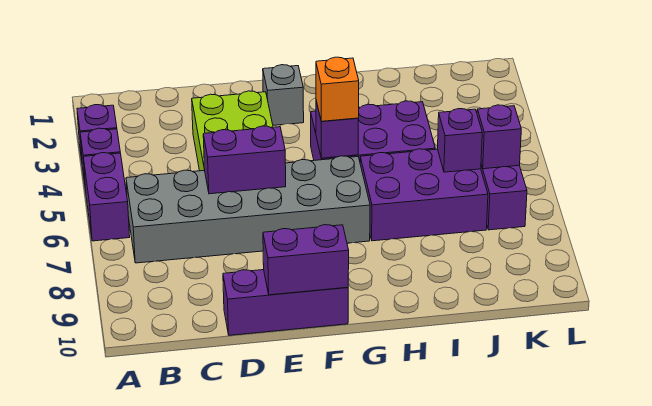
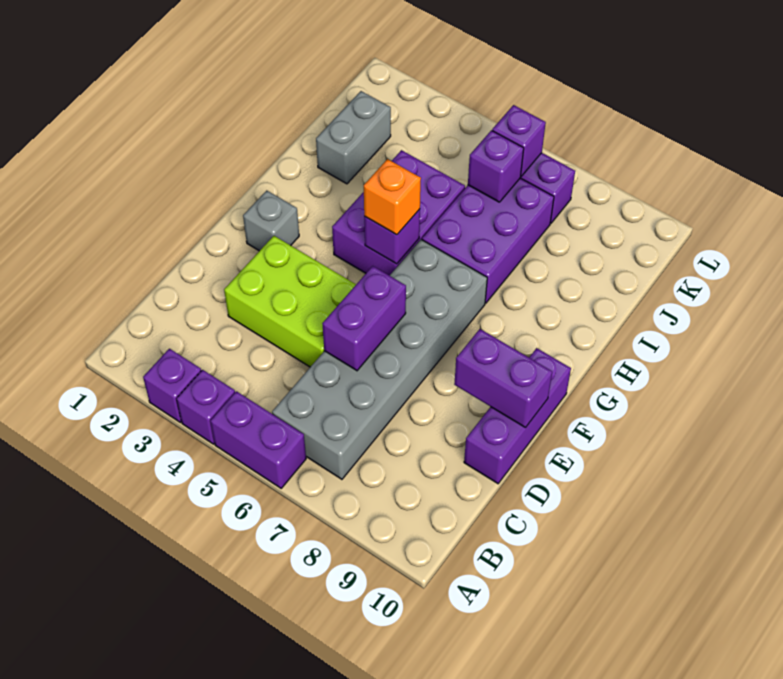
purple brick E10:F10 level 2 -> purple brick E9:E10 level 2
none -> grey brick I2:J2 level 1

